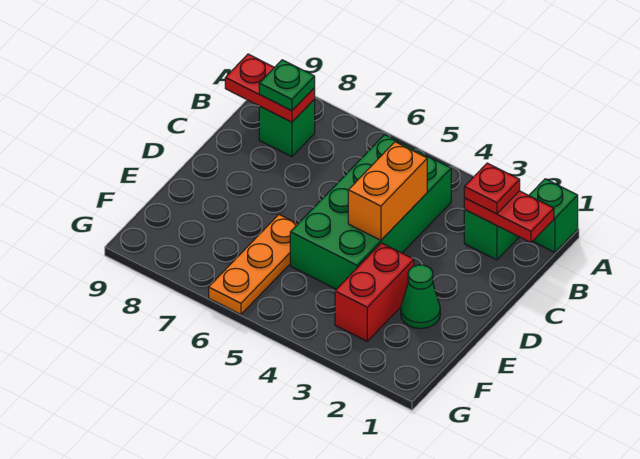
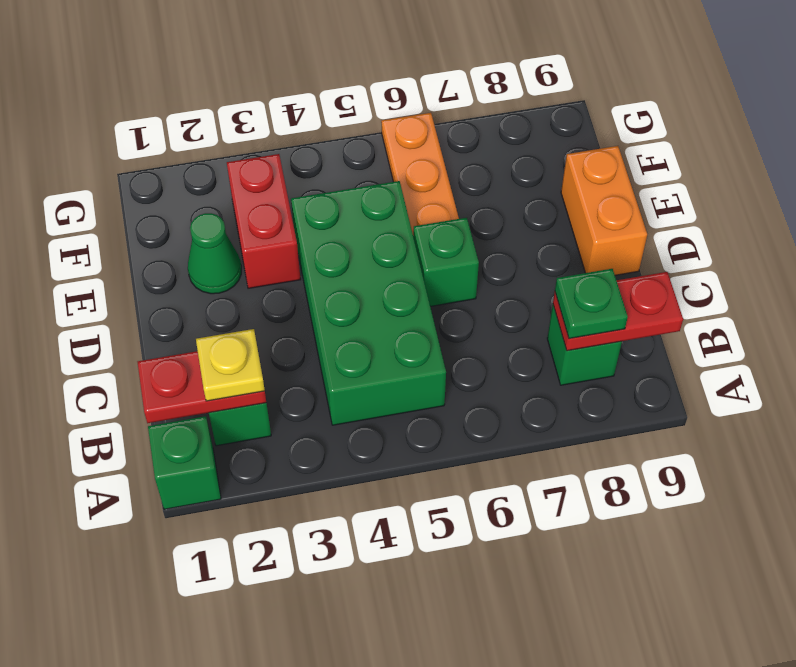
red plate B2 level 3 -> yellow plate B2 level 3
orange brick C4:D4 level 2 -> orange brick D9:E9 level 1
none -> green brick D6 level 1

